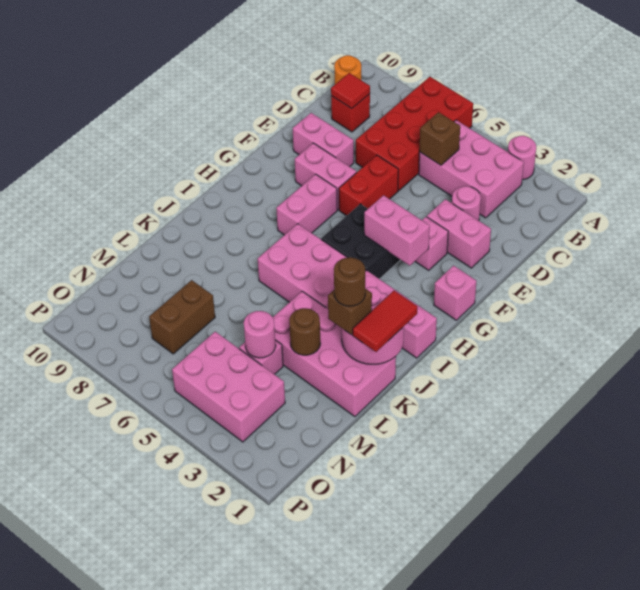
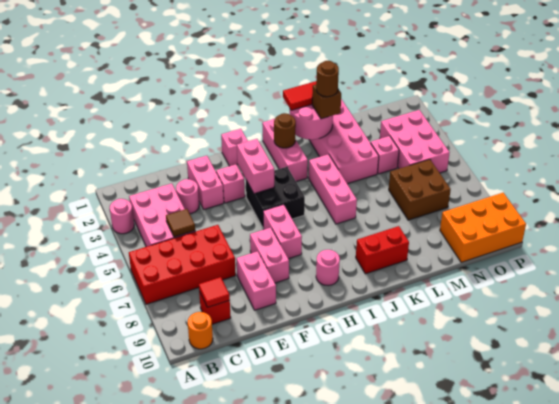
brown brick C5 level 2 -> brown tile C5 level 2
red brick E6:F6 level 1 -> red brick J9:K9 level 1
pink brick G7:H7 level 1 -> pink brick G6:G7 level 1
pink brick I4:J6 level 1 -> pink brick J4:J6 level 1
brown round brick L3 level 2 -> brown round brick I2 level 2
pink round brick M4 level 2 -> pink round brick H9 level 1
brown brick M7:N7 level 1 -> brown brick M6:N7 level 1
none -> orange brick N9:P10 level 1

